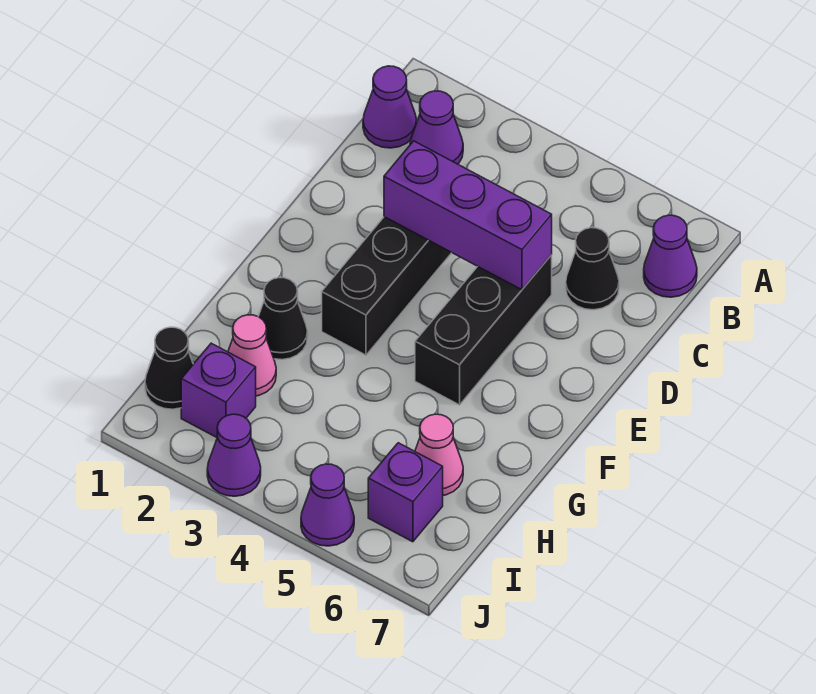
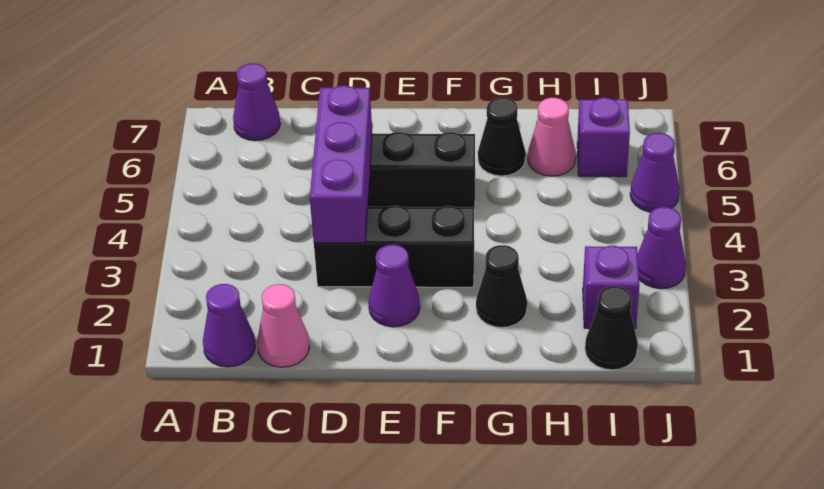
purple cone B2 level 1 -> purple cone E2 level 1
black cone C6 level 1 -> black cone G6 level 1
pink cone H2 level 1 -> pink cone C1 level 1

